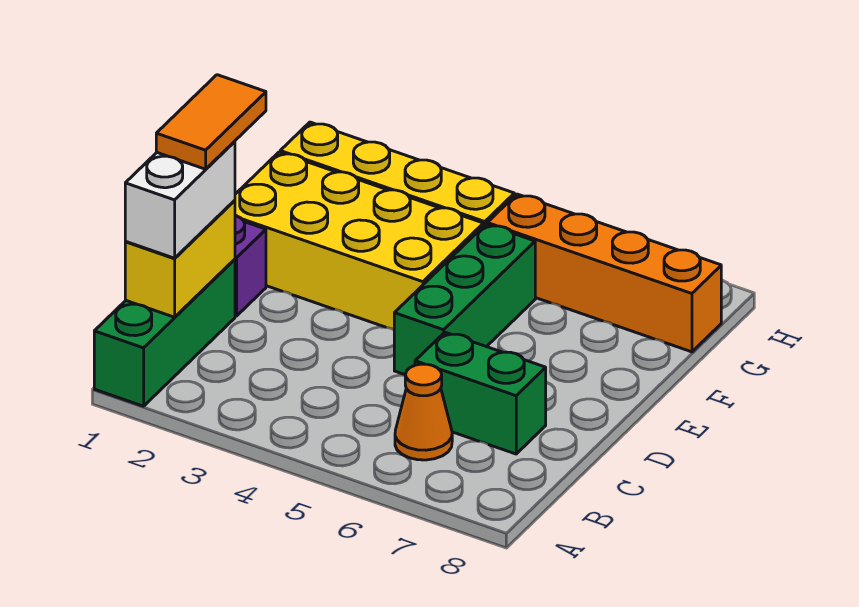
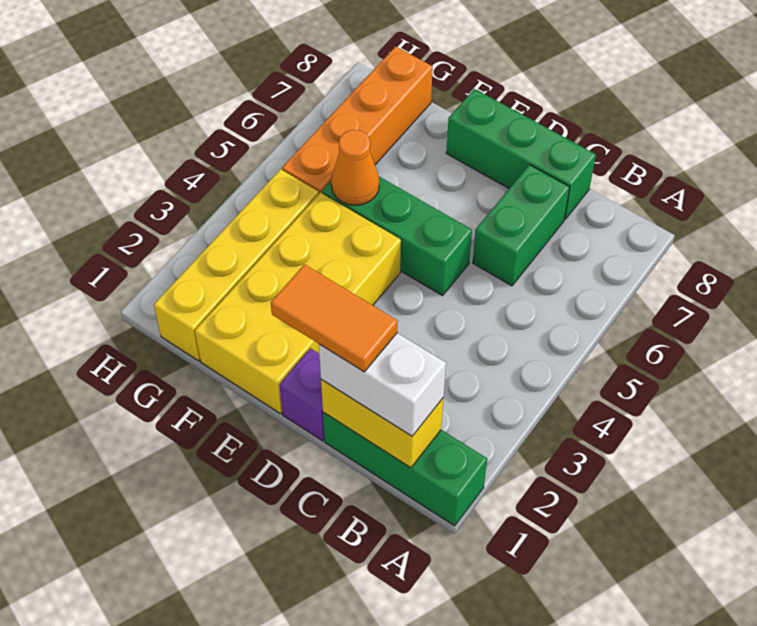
orange cone B6 level 1 -> orange cone F5 level 2
none -> green brick C8:E8 level 1

